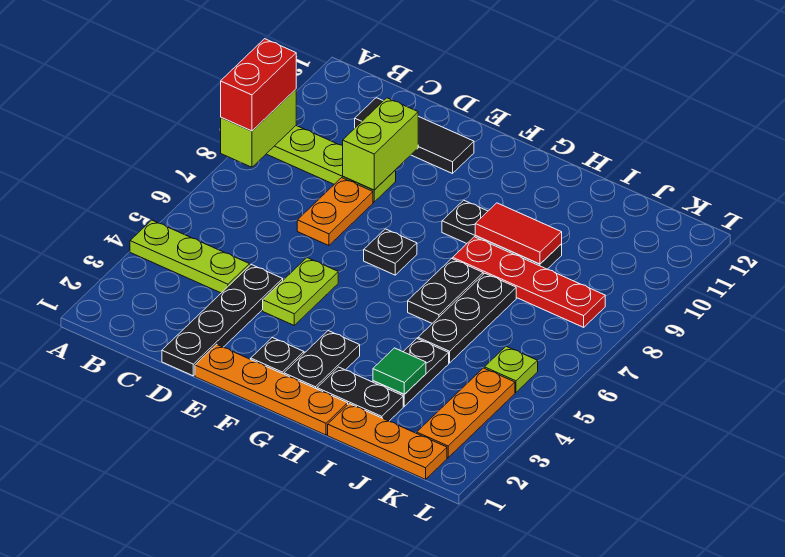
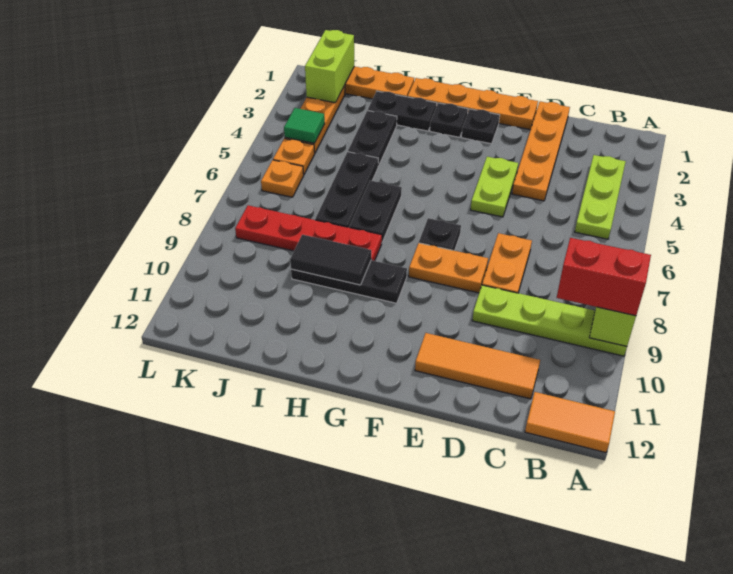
lime plate A4:C4 level 1 -> lime plate B3:B5 level 1
red brick A8:A9 level 3 -> red brick A9:B9 level 3
none -> orange tile A12:B12 level 1
black tile C11:E11 level 1 -> orange tile C11:E11 level 1
black plate D1:D4 level 1 -> orange plate D1:D4 level 1
lime brick D9:D10 level 2 -> lime brick K1:K2 level 2
none -> orange plate E8:F8 level 1
black plate G2:G3 level 1 -> black plate G2 level 1
red tile H9:I9 level 2 -> black tile H9:I9 level 2
green tile I3 level 2 -> green tile K4 level 2
lime plate K5 level 1 -> orange plate K5 level 1
none -> orange plate K6 level 1

